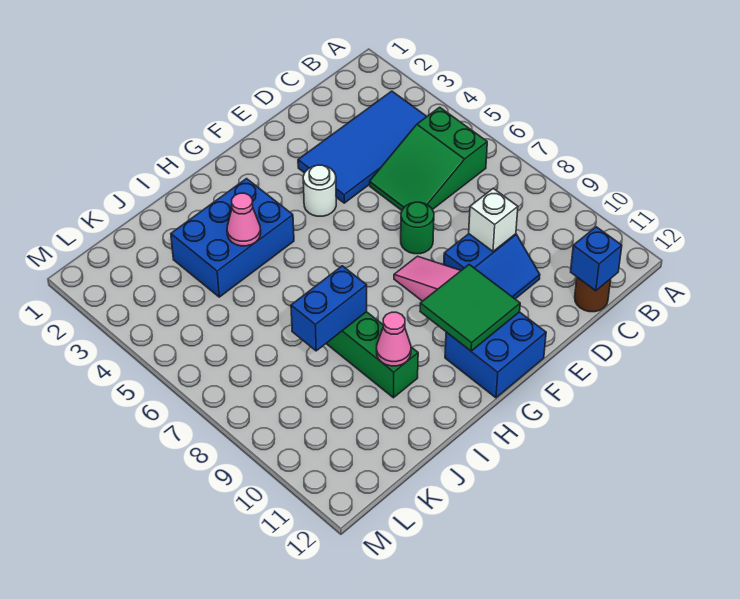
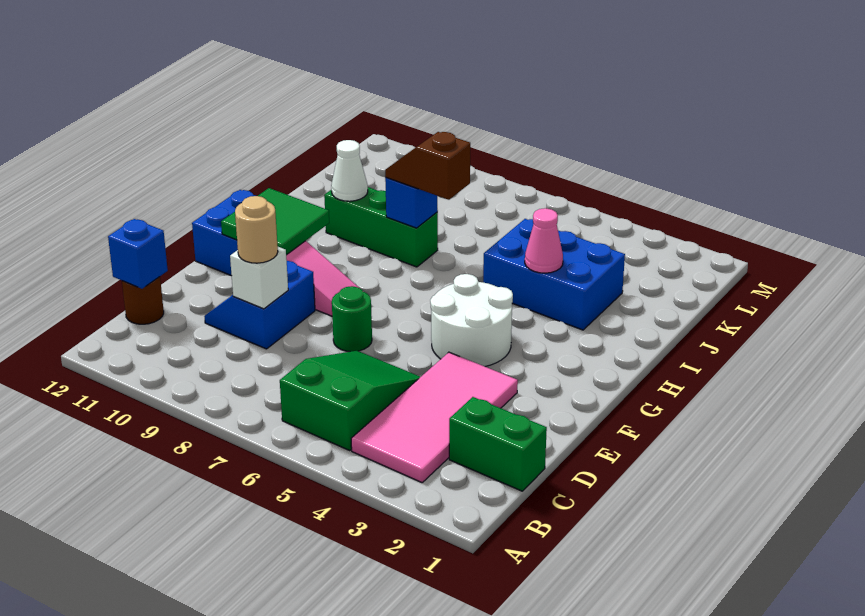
blue tile B3:E4 level 1 -> pink tile B3:E4 level 1
none -> green brick C1:C2 level 1
none -> tan round brick D9 level 3
white round brick F4 level 1 -> white round brick F4:G5 level 1
blue brick H3:J4 level 1 -> blue brick I3:J5 level 1
none -> brown slope I7:I8 level 3 top 7
blue brick I8:J8 level 2 -> blue brick I8 level 2
pink cone I10 level 2 -> white cone I10 level 2

